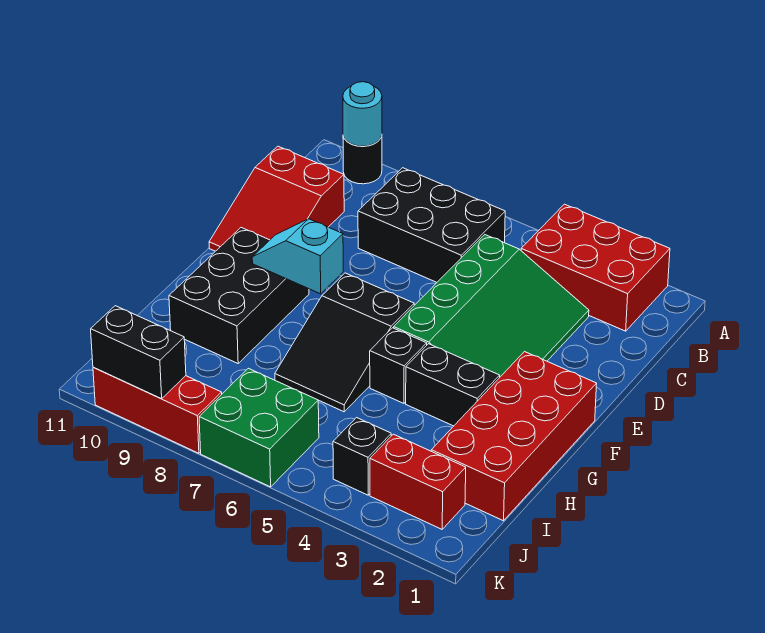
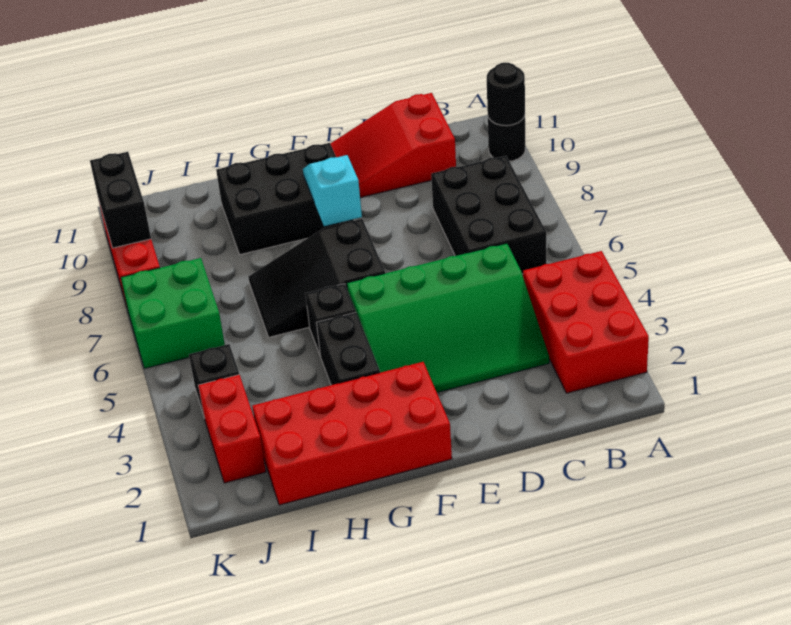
cyan round brick A10 level 2 -> black round brick A10 level 2

